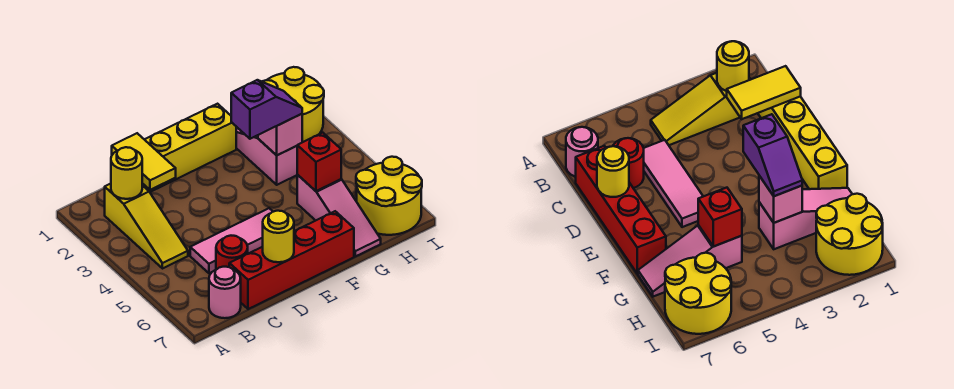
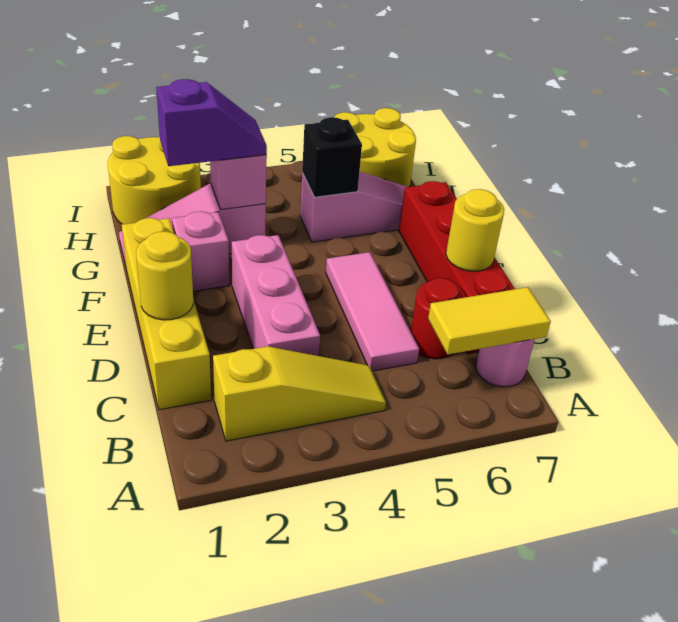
yellow round brick B2 level 2 -> yellow round brick D1 level 2
yellow tile C1:C2 level 2 -> yellow tile B6:B7 level 2
none -> pink brick C3:E3 level 1
none -> pink brick F2 level 1
purple slope F3:G3 level 3 top F -> purple slope G2:G3 level 3 top 2
red brick G5 level 2 -> black brick G5 level 2

